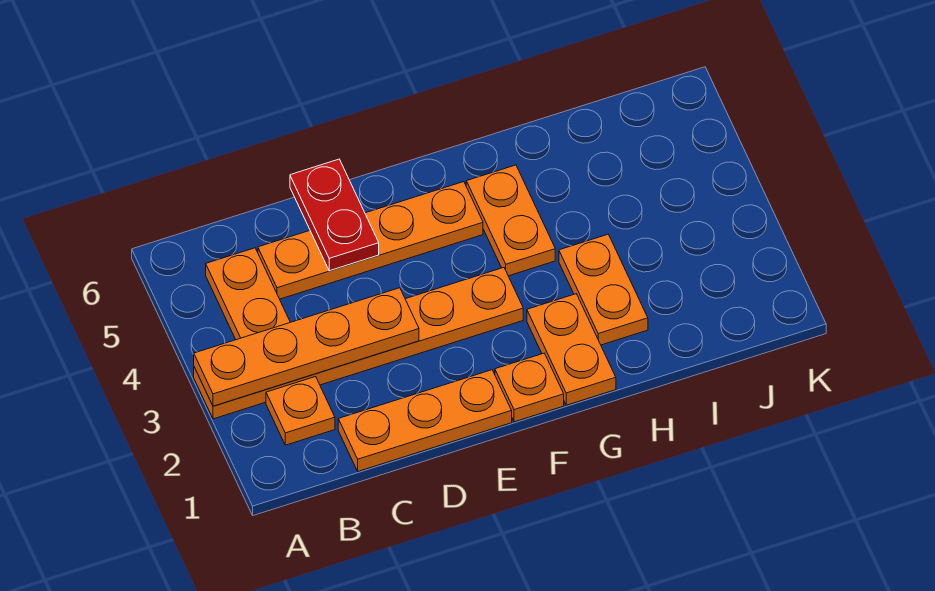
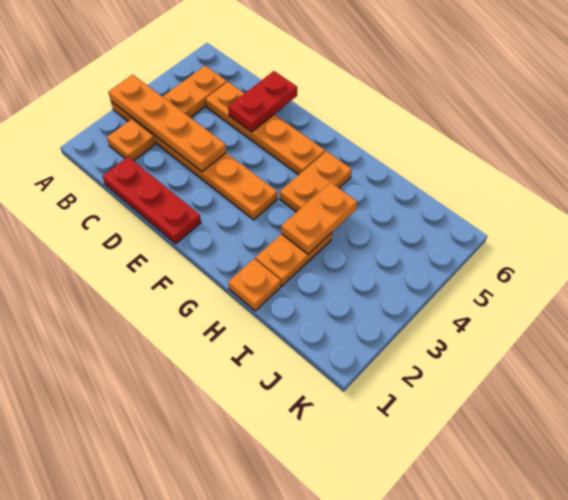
orange plate C1:E1 level 1 -> red plate C1:E1 level 1
orange plate F1 level 1 -> orange plate H1 level 1
orange plate G1:G2 level 1 -> orange plate H3:H4 level 2

